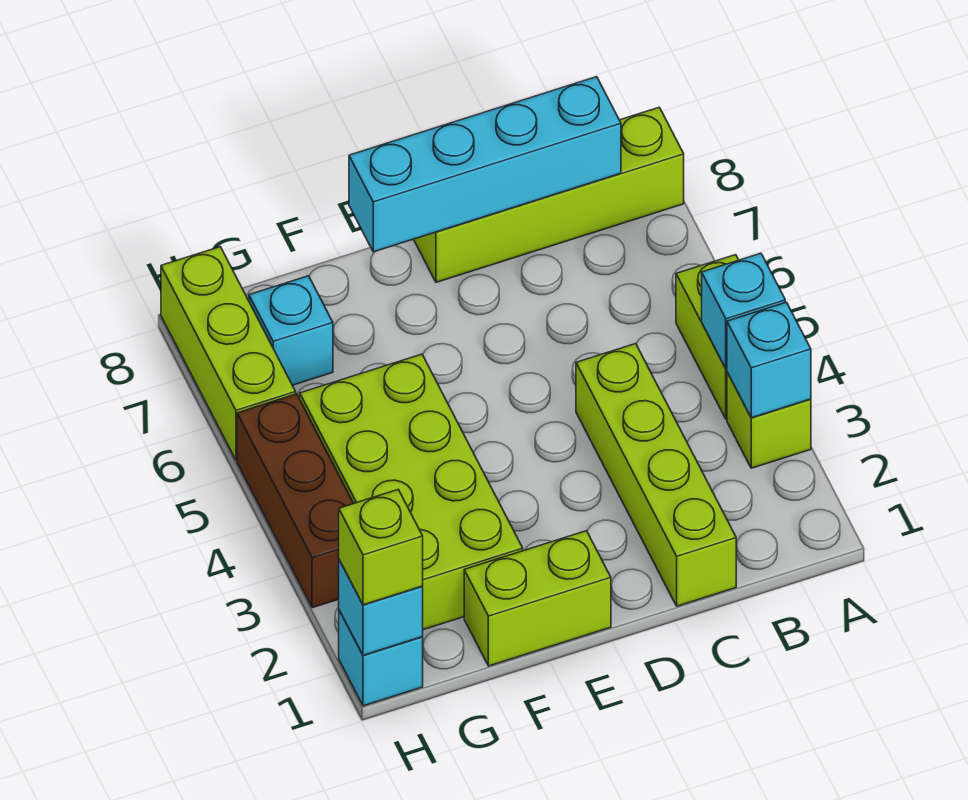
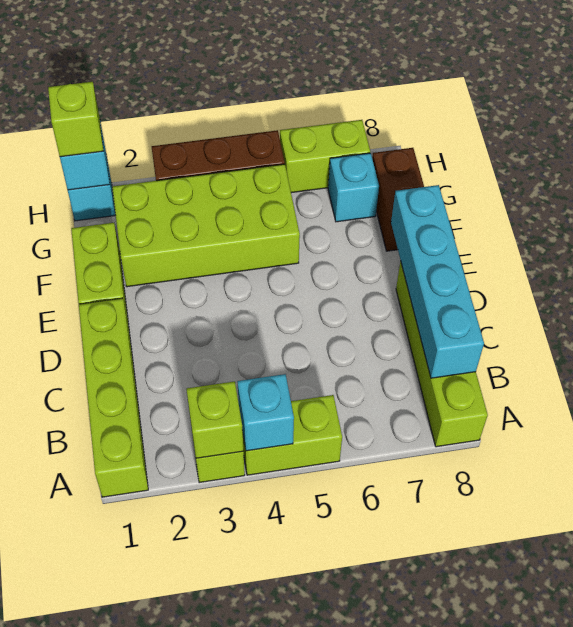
cyan brick A3 level 2 -> lime brick A3 level 2
lime brick C1:C4 level 1 -> lime brick A1:D1 level 1
none -> brown brick F8:G8 level 1
lime brick H6:H8 level 1 -> lime brick H6:H7 level 1

